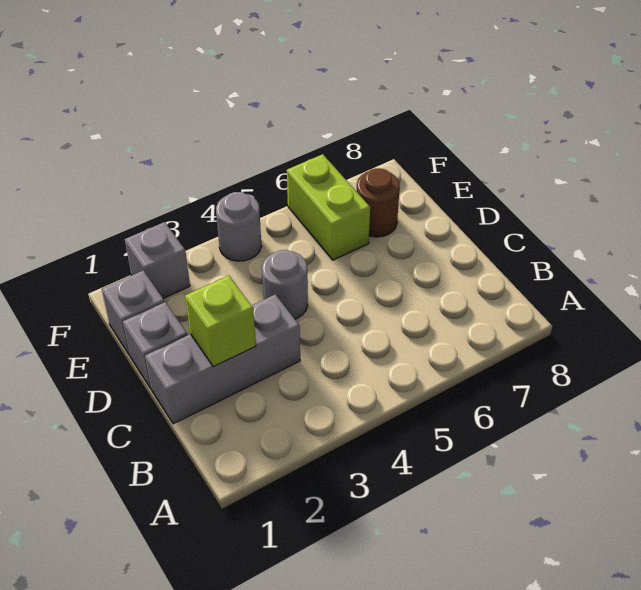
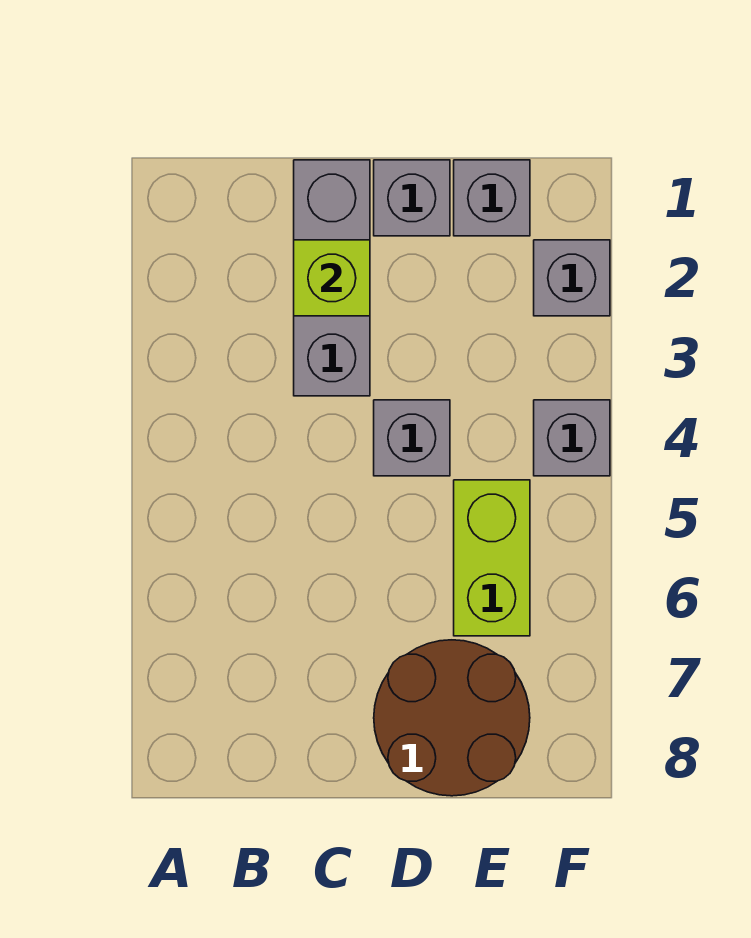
grey round brick D4 level 1 -> grey brick D4 level 1
lime brick E6:F6 level 1 -> lime brick E5:E6 level 1
brown round brick E7 level 1 -> brown round brick D7:E8 level 1
grey round brick F4 level 1 -> grey brick F4 level 1

